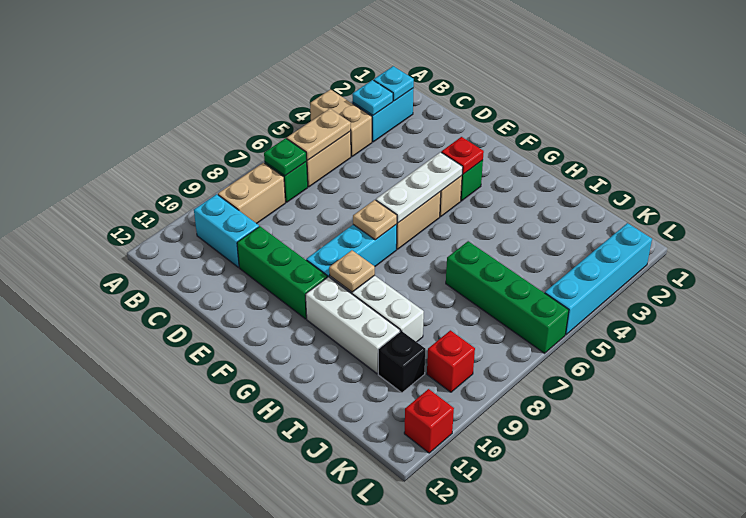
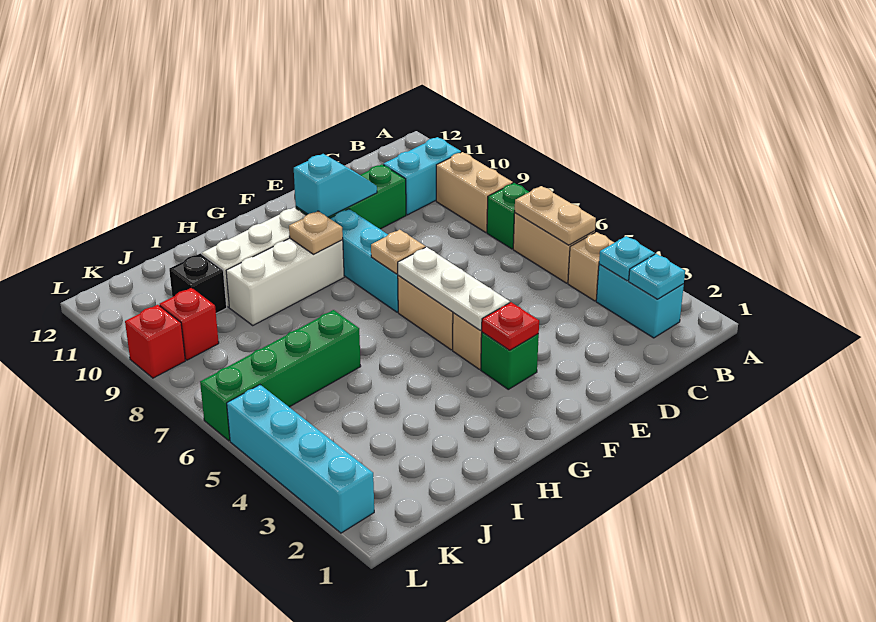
tan brick A4:B4 level 1 -> tan brick B4 level 1
green plate B7 level 2 -> none
none -> cyan slope E10:F10 level 2 top F
red brick L11 level 1 -> red brick L9 level 1

